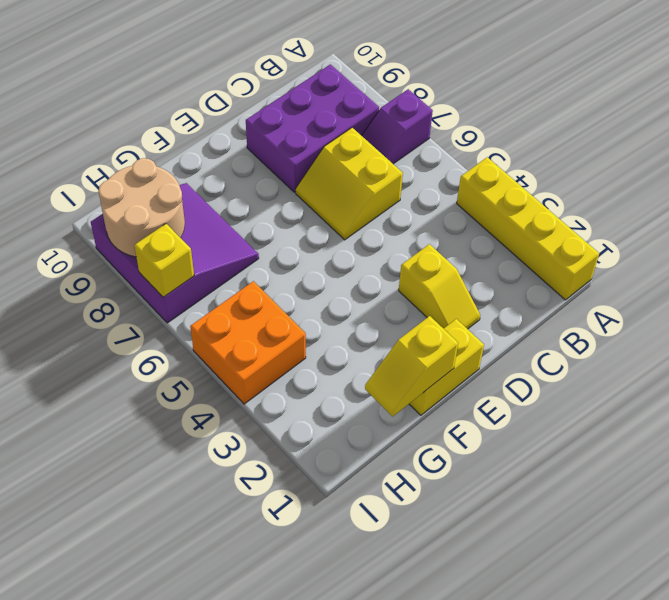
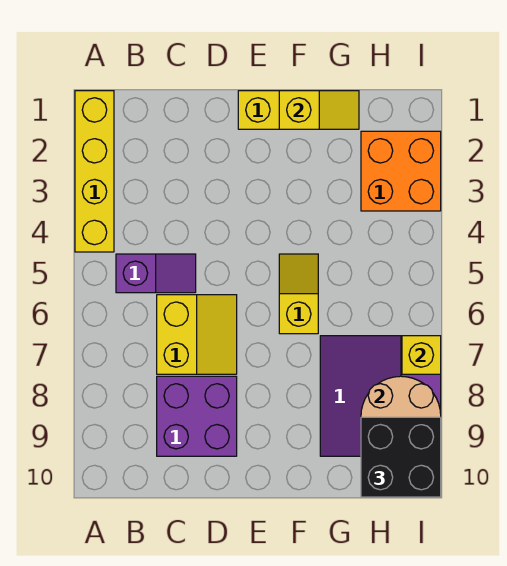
purple slope A7:B7 level 1 top A -> purple slope B5:C5 level 1 top B
purple brick B8:D9 level 1 -> purple brick C8:D9 level 1
yellow slope D2:D3 level 1 top 3 -> yellow slope F5:F6 level 1 top 6
orange brick H4:I5 level 1 -> orange brick H2:I3 level 1
none -> black brick H9:I10 level 3

